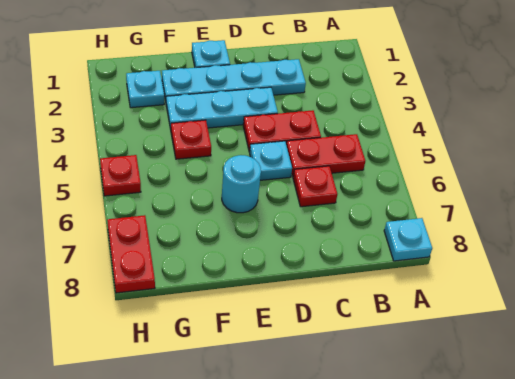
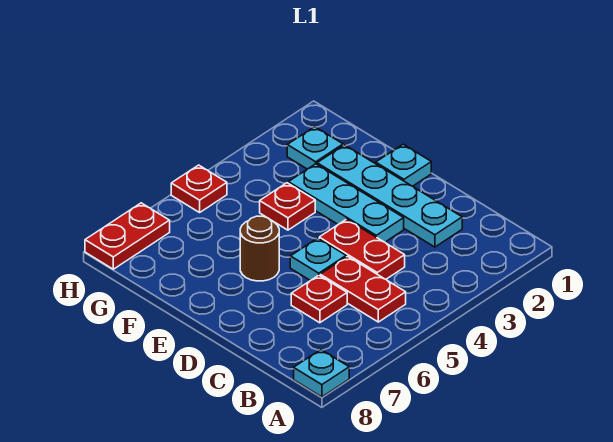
cyan round brick E6 level 1 -> brown round brick E6 level 1

